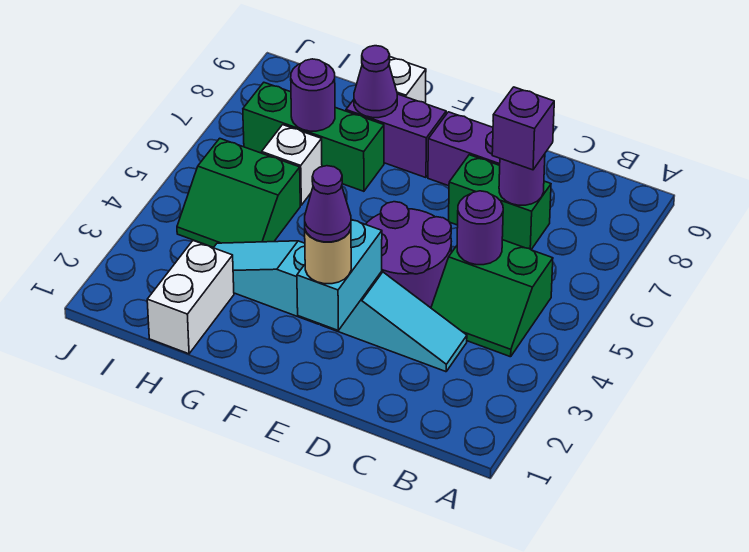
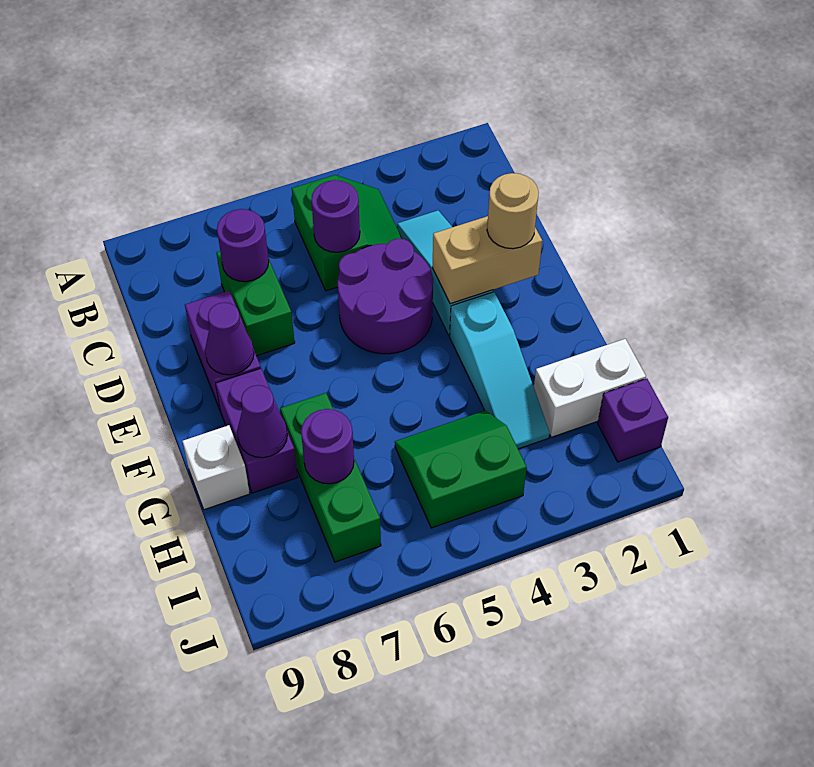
purple brick C7 level 3 -> purple brick I1 level 1
cyan brick E2:E3 level 2 -> tan brick E2:E3 level 2
purple cone E2 level 4 -> purple cone E8 level 2
green slope H4:I5 level 1 top 5 -> green slope H4:I5 level 1 top I
white brick H6 level 1 -> none

